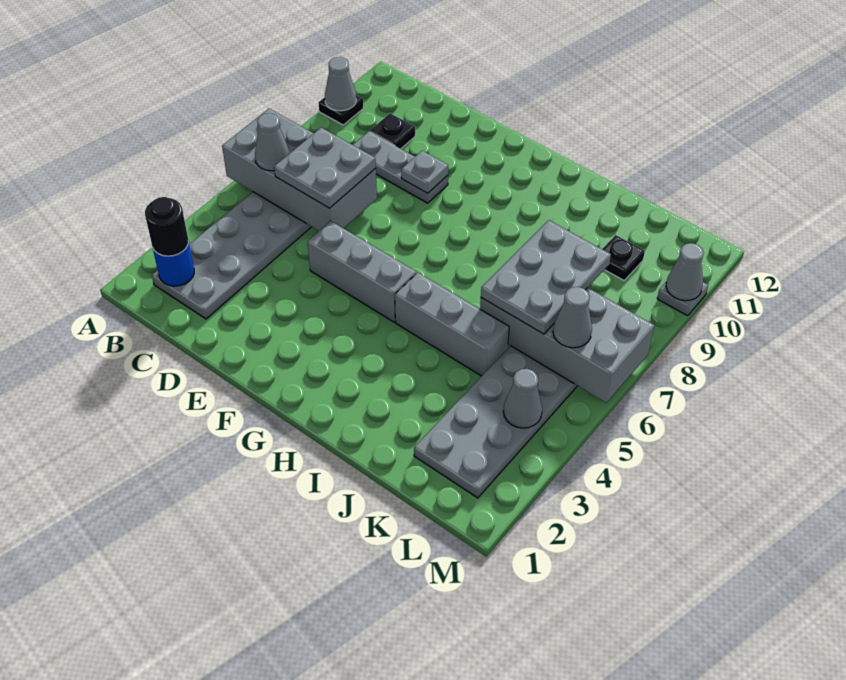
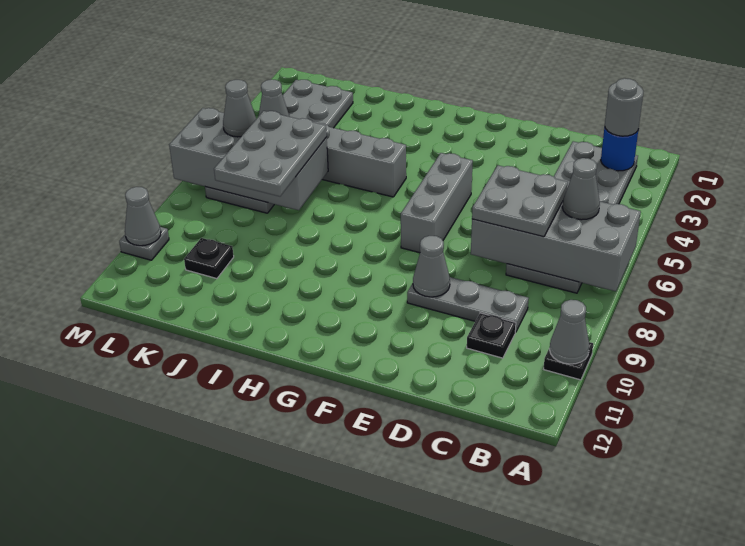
black round brick B2 level 3 -> grey round brick B2 level 3
grey brick E5:G5 level 1 -> grey brick F5:F7 level 1
grey plate E9 level 2 -> grey cone E9 level 2

